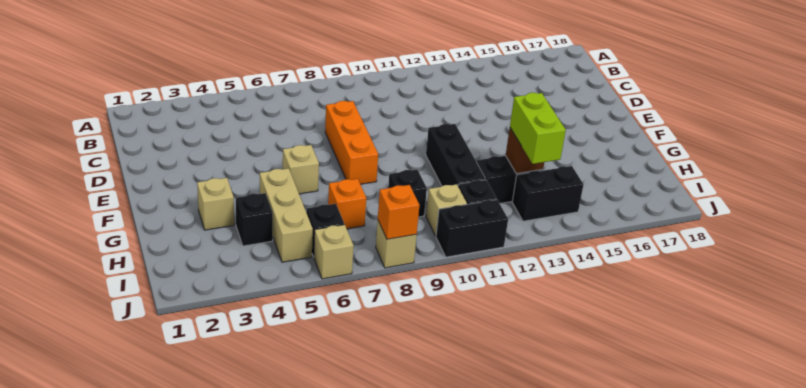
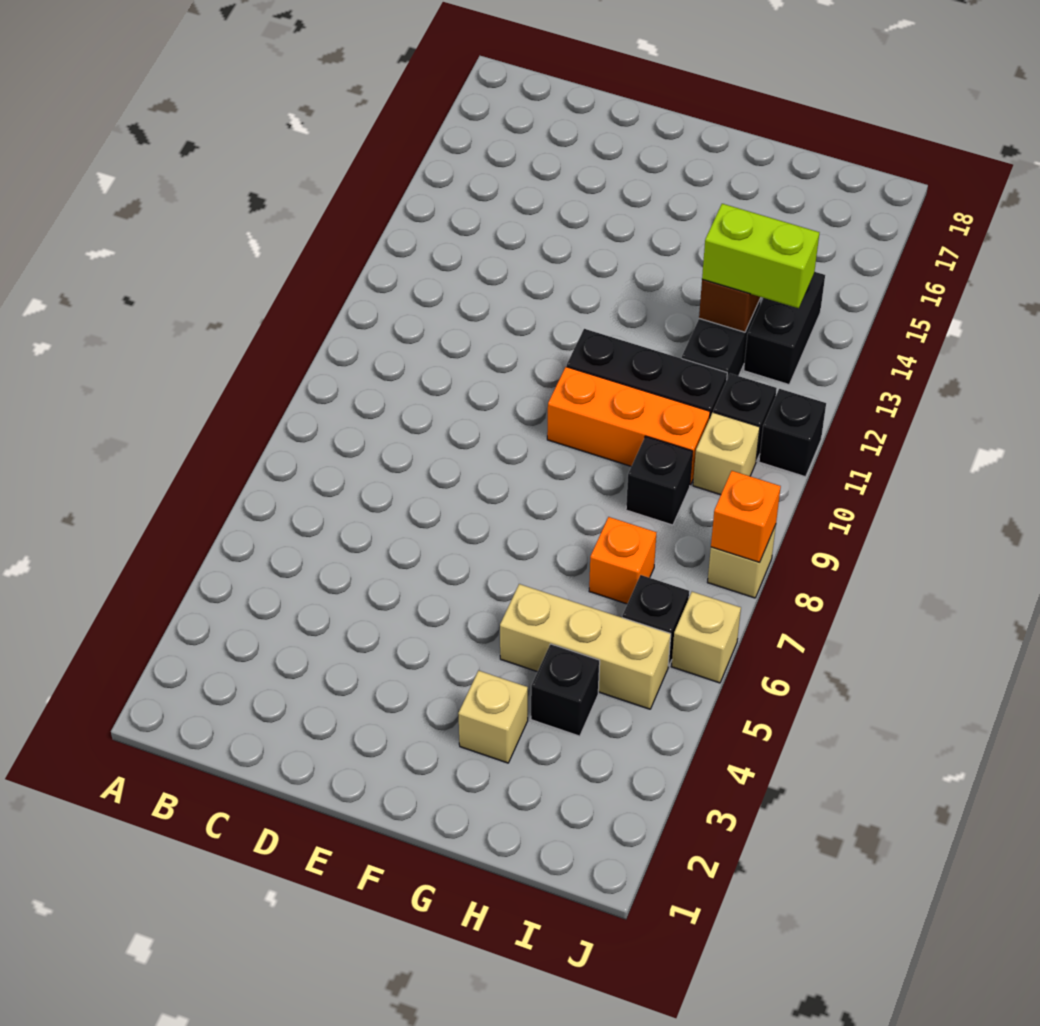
orange brick D8:F8 level 1 -> orange brick F10:H10 level 1
tan brick F6 level 1 -> none
black brick J10:J11 level 1 -> black brick J11 level 1

